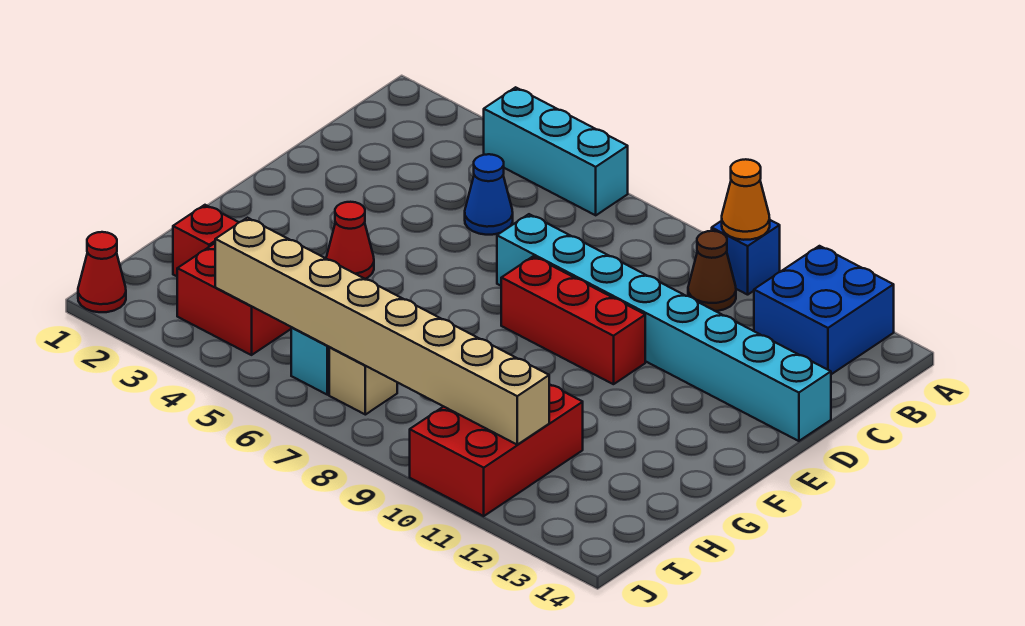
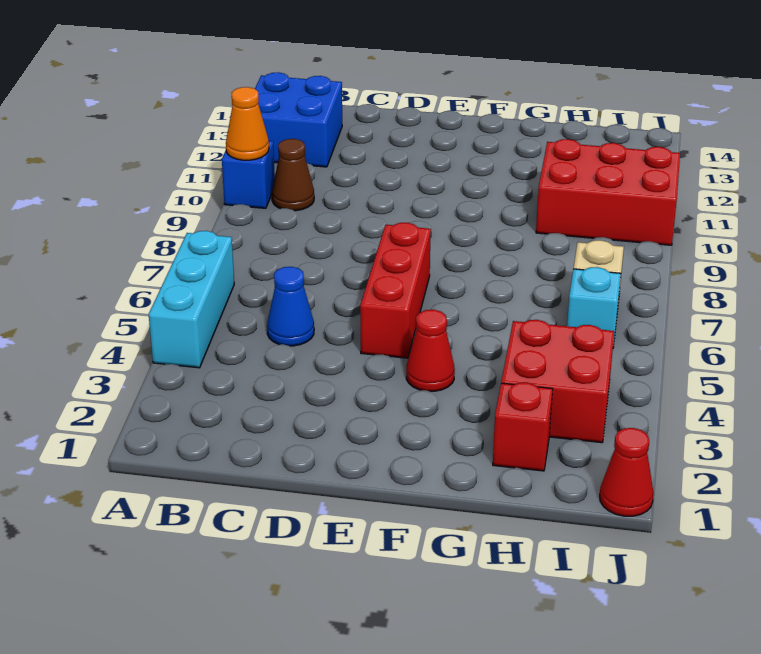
cyan brick D7:D14 level 1 -> none
red brick E8:E10 level 1 -> red brick E5:E7 level 1
tan brick I4:I11 level 2 -> none

